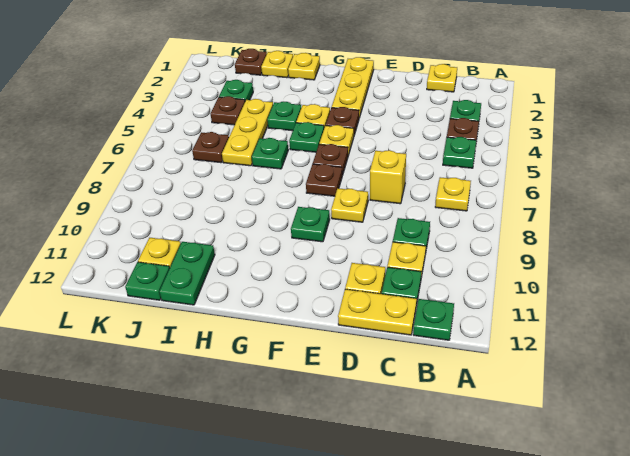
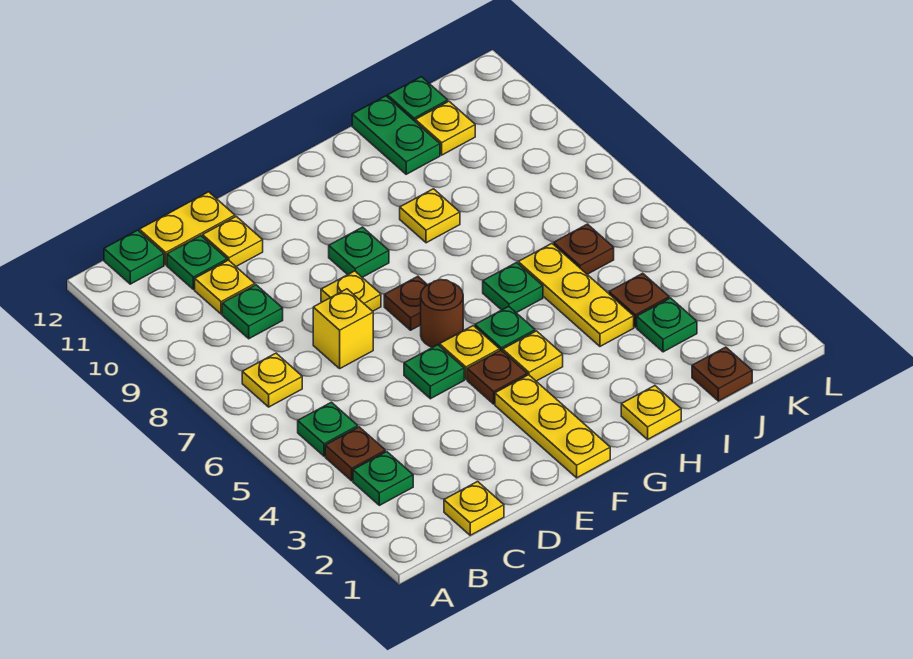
brown plate F6 level 1 -> brown round brick F6 level 1
green plate H4 level 1 -> green plate E5 level 1
yellow plate I1 level 1 -> yellow plate H9 level 1

